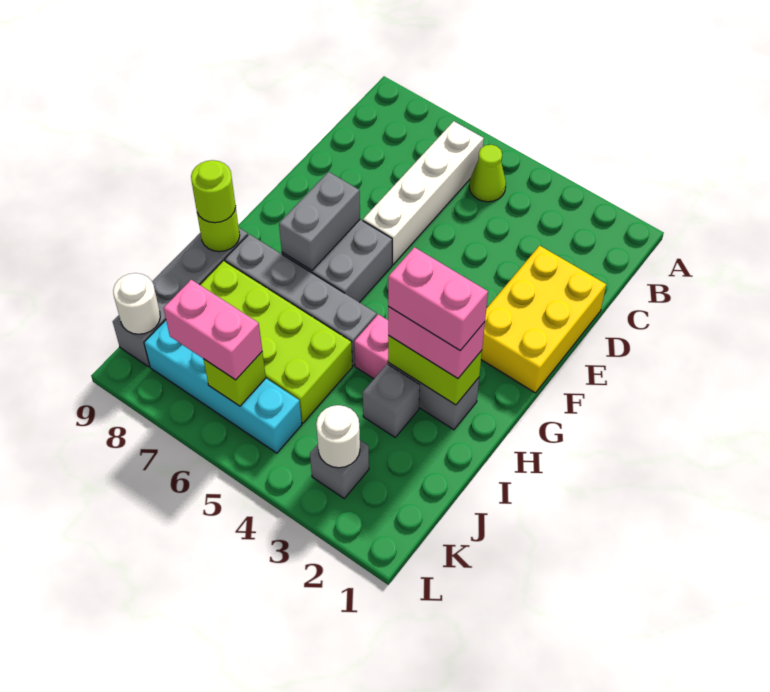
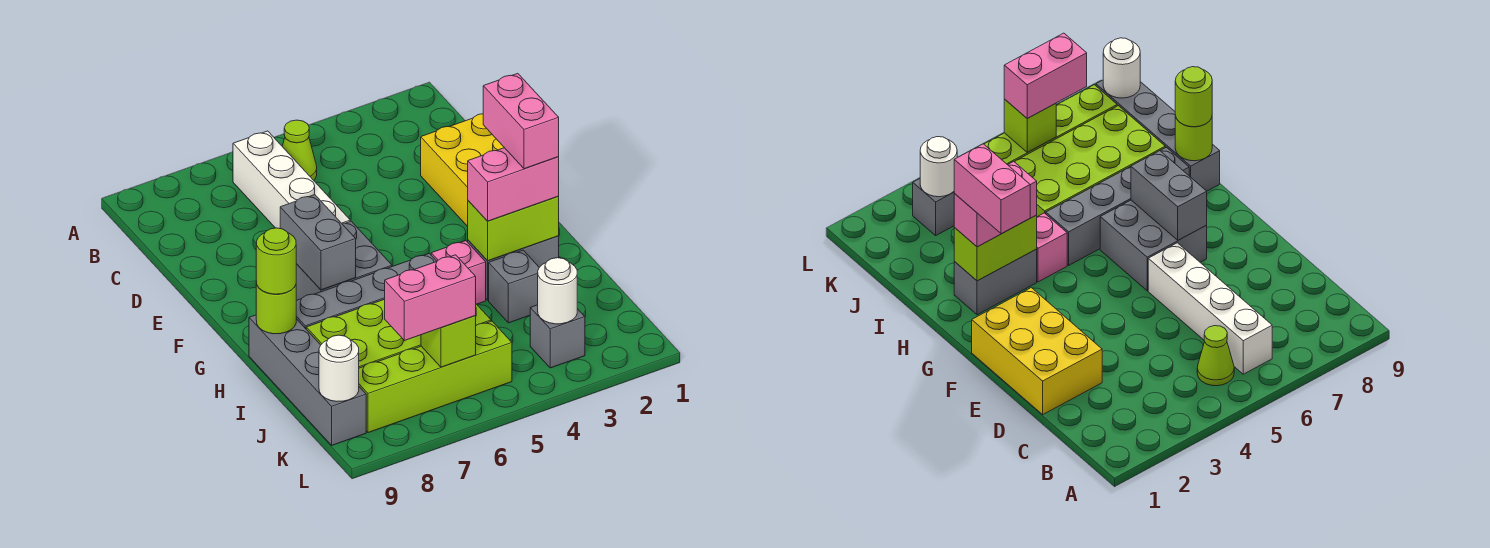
pink brick H2:H3 level 4 -> pink brick G2:H2 level 4
cyan brick K5:K8 level 1 -> lime brick K5:K8 level 1

